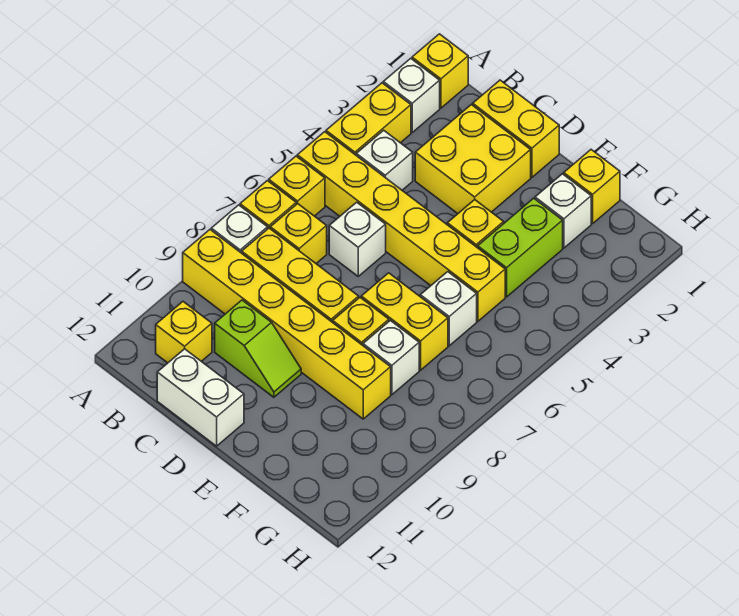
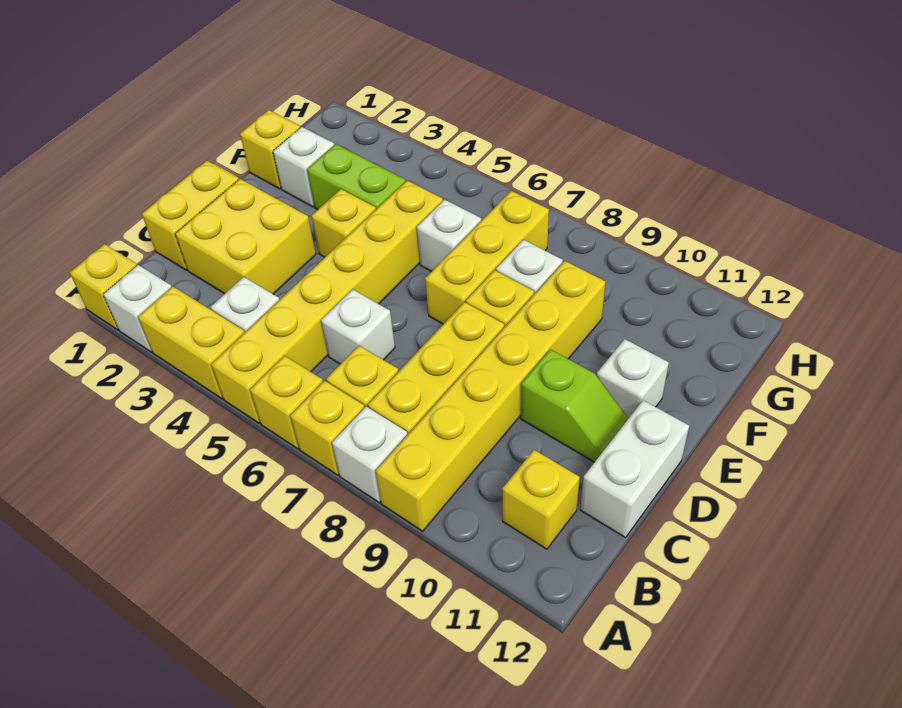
lime slope C10:D10 level 1 top C -> lime slope D10:D11 level 1 top 10
yellow brick E7:F7 level 1 -> yellow brick E7:G7 level 1
none -> white brick E11 level 1

